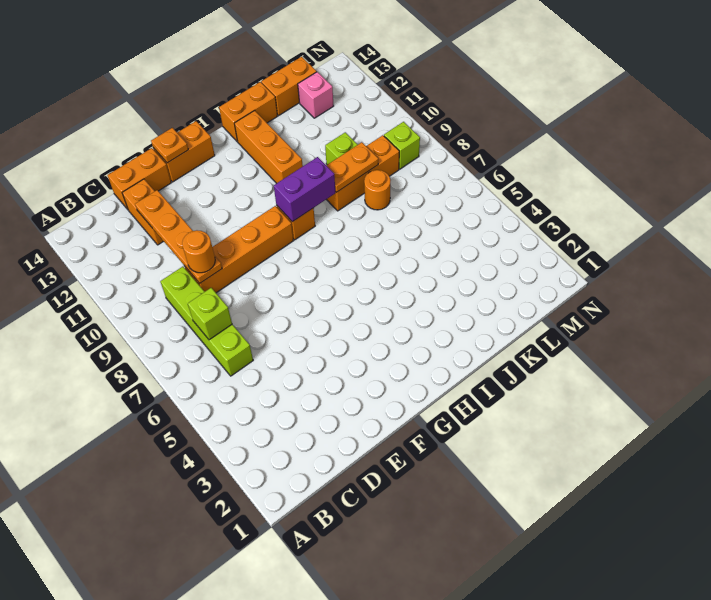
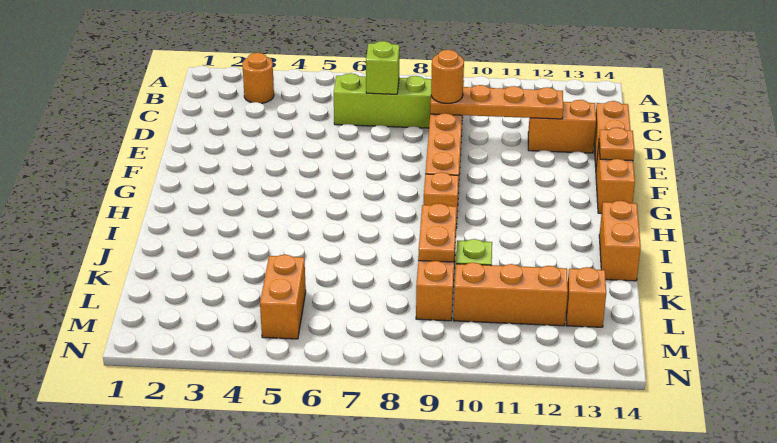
purple brick H9:I9 level 2 -> none
orange brick I11:I13 level 1 -> orange brick L10:L12 level 1
orange round brick K8 level 1 -> orange round brick B3 level 1
orange brick K14:L14 level 1 -> orange brick L5:M5 level 1
pink brick L13 level 1 -> orange brick L13 level 1
lime brick M9 level 1 -> none

